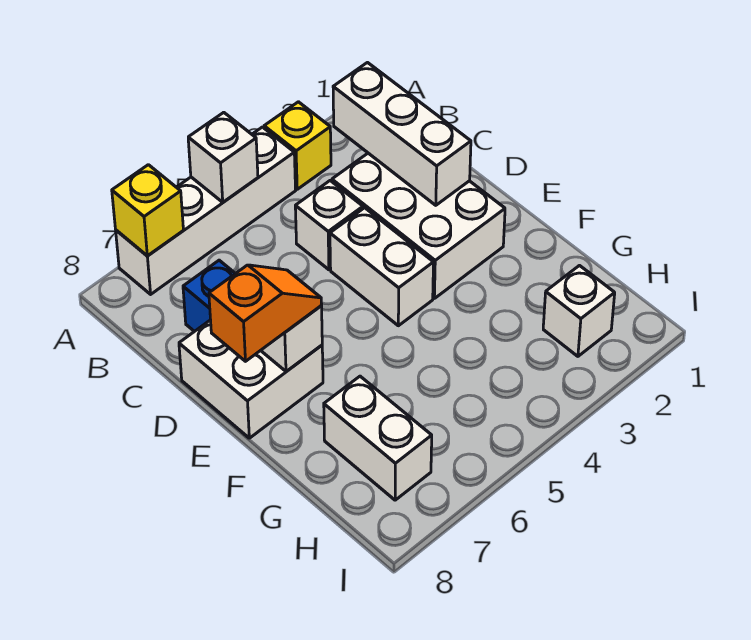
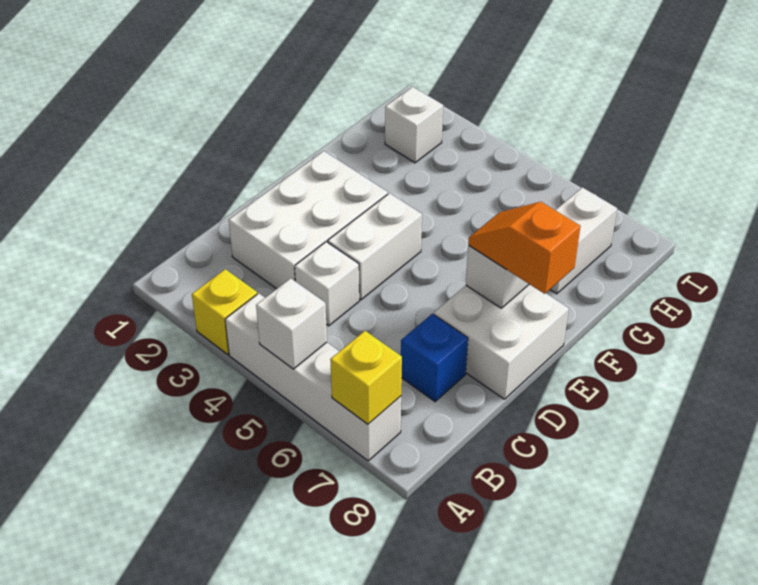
white brick B2:D2 level 2 -> none

